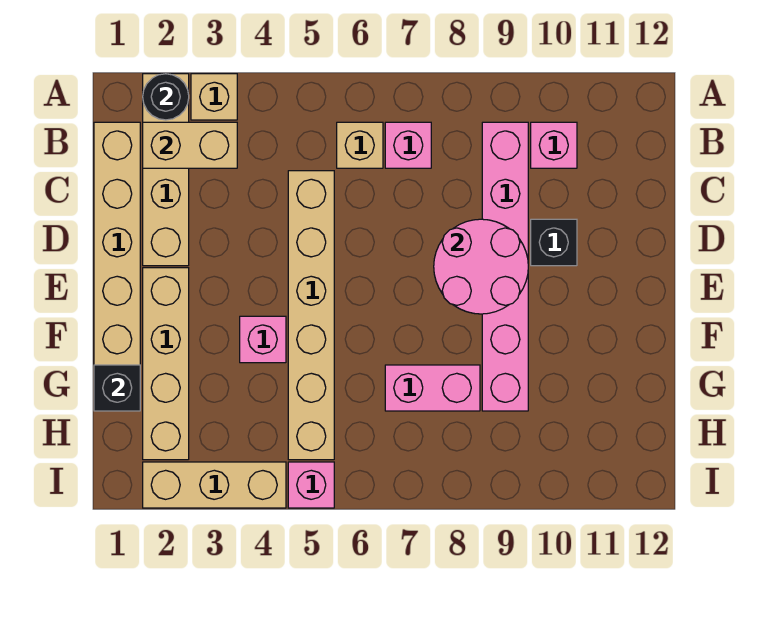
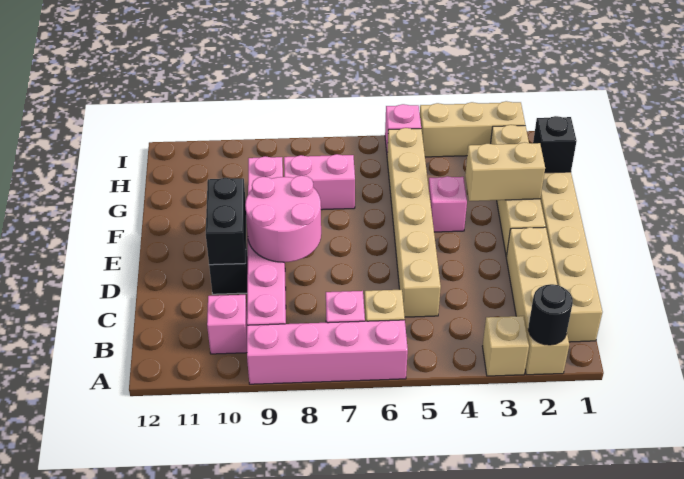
none -> pink brick A6:A9 level 1
tan brick B2:B3 level 2 -> tan brick F2:F3 level 2
none -> black brick D10:E10 level 2

